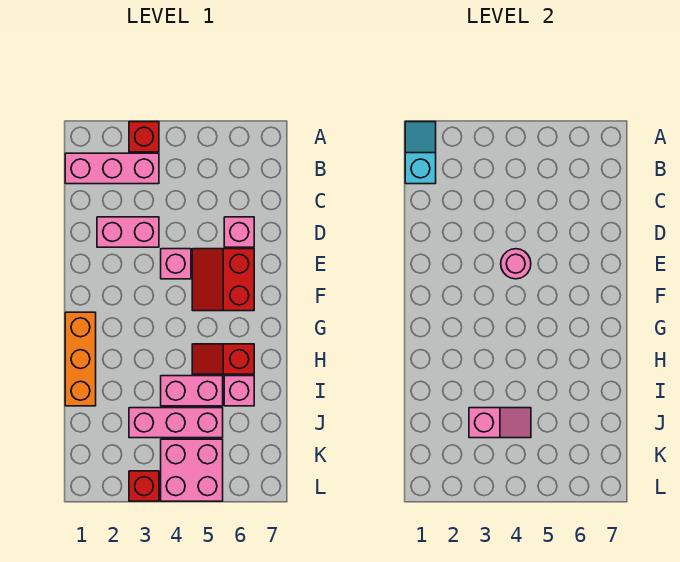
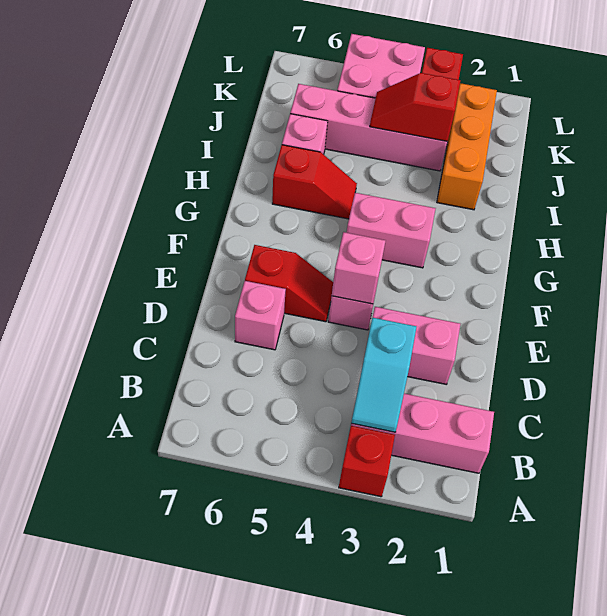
cyan slope A1:B1 level 2 top B -> cyan slope B3:C3 level 2 top C
pink round brick E4 level 2 -> pink brick E4 level 2
red slope E5:F6 level 1 top 6 -> red slope E5:E6 level 1 top 6
orange brick G1:I1 level 1 -> orange brick I2:K2 level 1
pink brick I4:I5 level 1 -> pink brick G3:G4 level 1
pink brick J3:J5 level 1 -> pink brick J3:J6 level 1
pink slope J3:J4 level 2 top 3 -> red slope J3:J4 level 2 top 3

